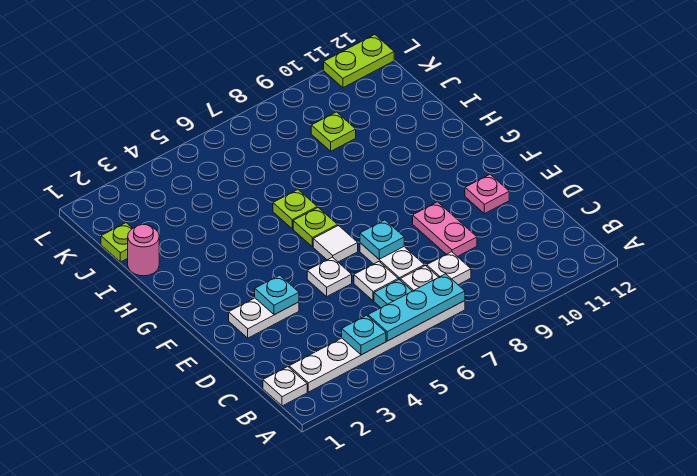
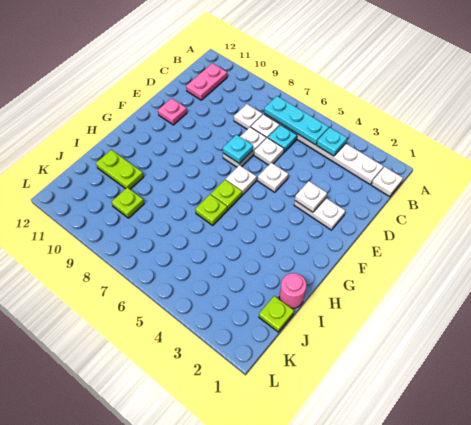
pink plate D9:E9 level 1 -> pink plate B11:C11 level 1
cyan plate E3 level 2 -> white plate E3 level 2
white tile F6 level 1 -> white plate F6 level 1
lime plate L11:L12 level 1 -> lime plate I10:I11 level 1

